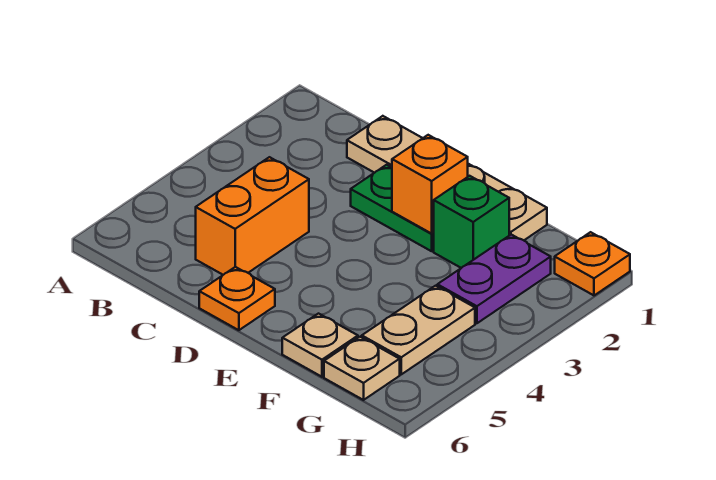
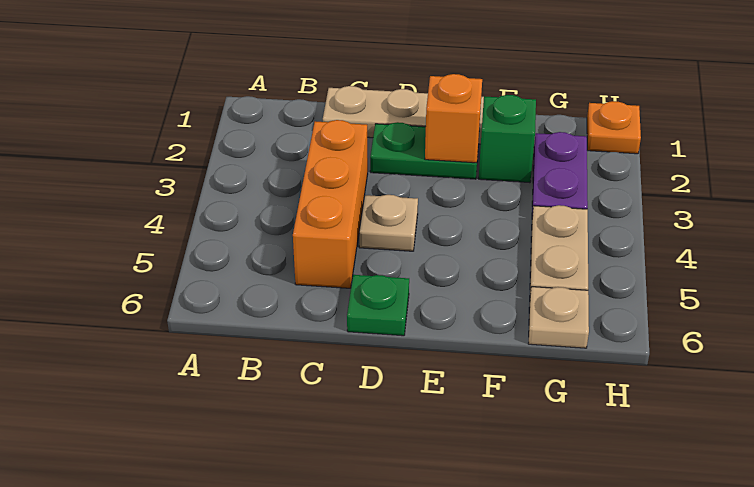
orange brick C4:C5 level 1 -> orange brick C3:C5 level 1
orange plate D6 level 1 -> green plate D6 level 1
tan plate F6 level 1 -> tan plate D4 level 1

